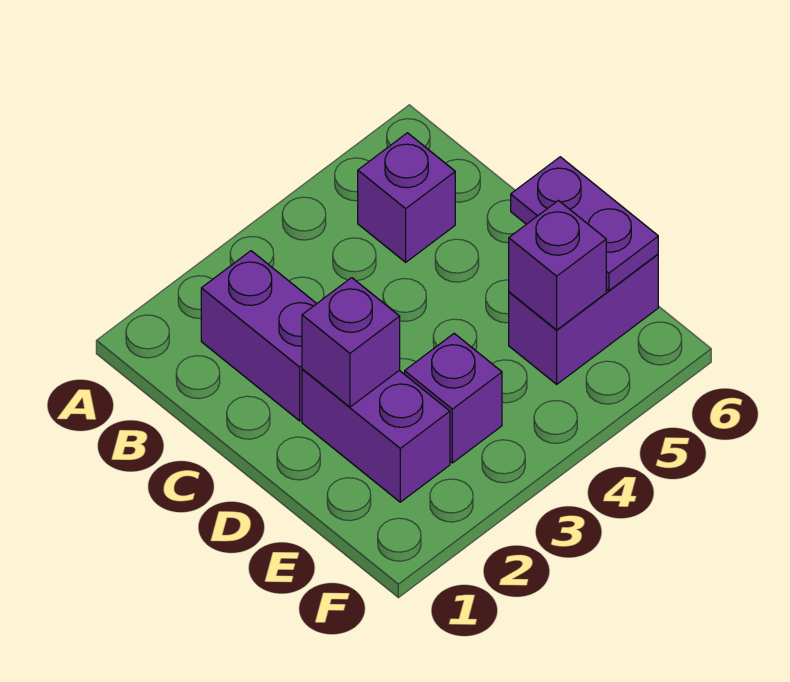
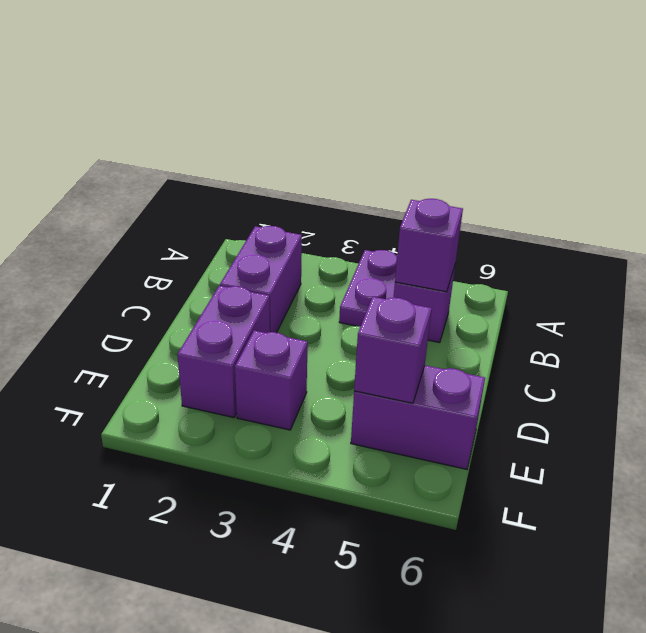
purple brick D2 level 2 -> purple brick B5 level 2
purple plate D6:E6 level 2 -> purple plate A4:B4 level 1

